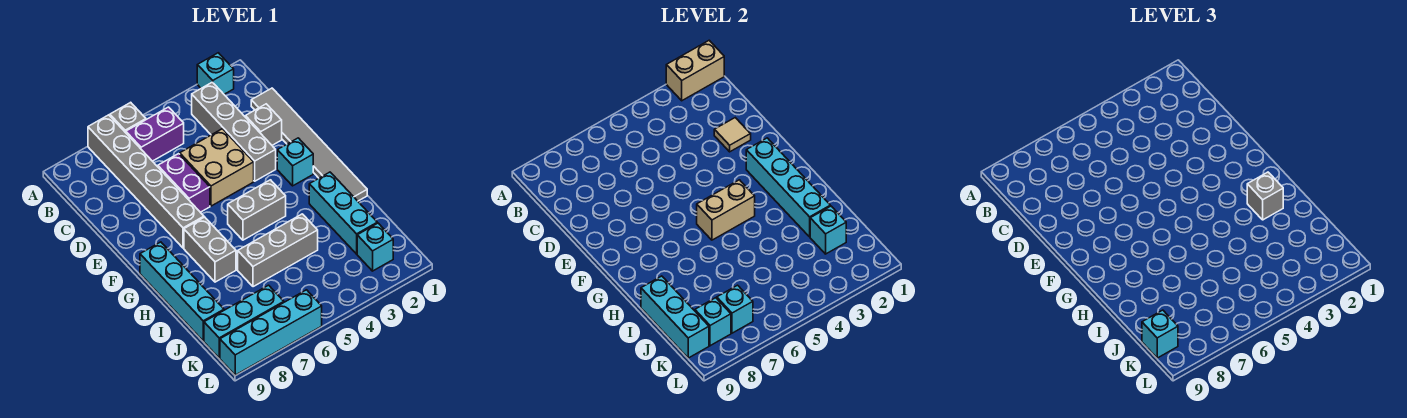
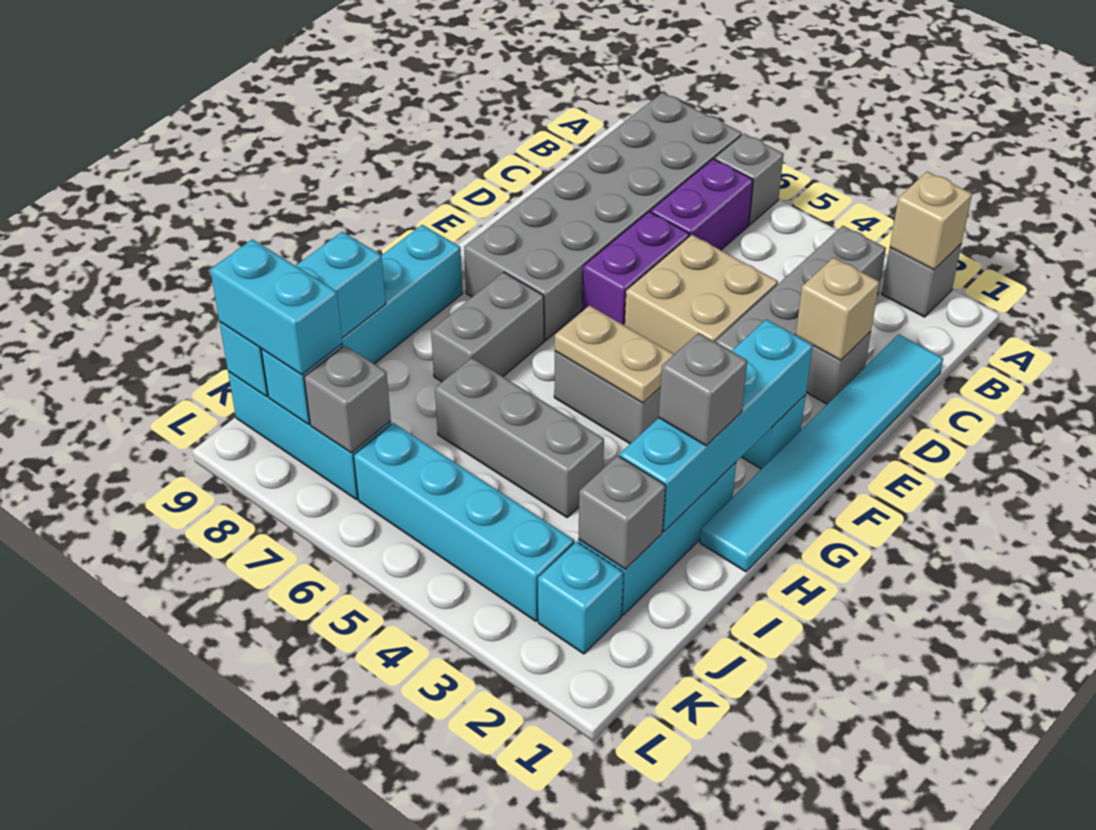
tan brick A1:A2 level 2 -> tan brick A2 level 2
cyan brick A2 level 1 -> grey brick A2 level 1
grey brick A7:F7 level 1 -> grey brick A7:F8 level 1
purple brick B5:B6 level 1 -> purple brick B6:C6 level 1
grey tile C1:H1 level 1 -> cyan tile C1:H1 level 1
tan tile D2 level 2 -> tan brick D2 level 2
tan brick G4:G5 level 2 -> tan plate G4:G5 level 2
cyan brick J2 level 2 -> grey brick J2 level 2
cyan brick K7 level 2 -> grey brick K7 level 2
cyan brick K9 level 3 -> cyan brick K8:K9 level 3
cyan brick L6:L9 level 1 -> cyan brick K3:K6 level 1

